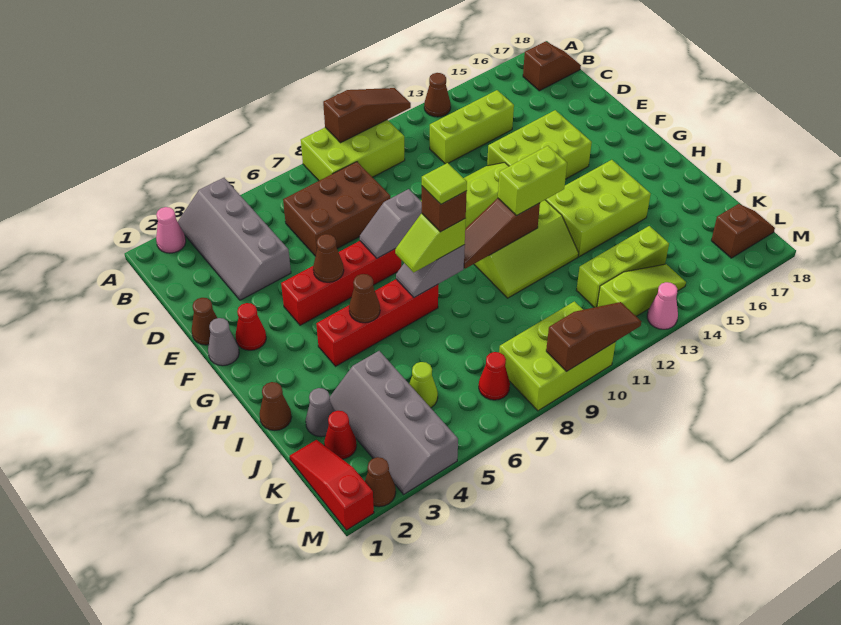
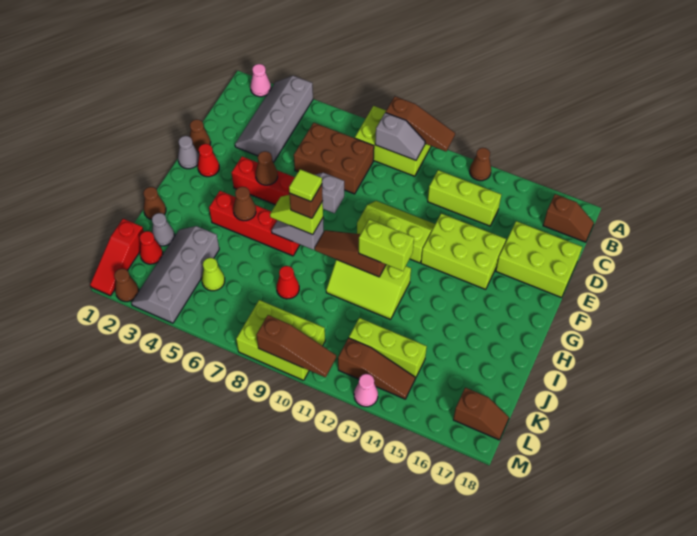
none -> grey slope B9:B10 level 2 top 9
lime brick H13:I15 level 1 -> lime brick D16:E18 level 1
red slope K1:M1 level 1 top M -> red slope K1:M1 level 1 top K
red cone L7 level 1 -> red cone J8 level 1
lime slope L12:L14 level 1 top 12 -> brown slope L12:L14 level 1 top 12

